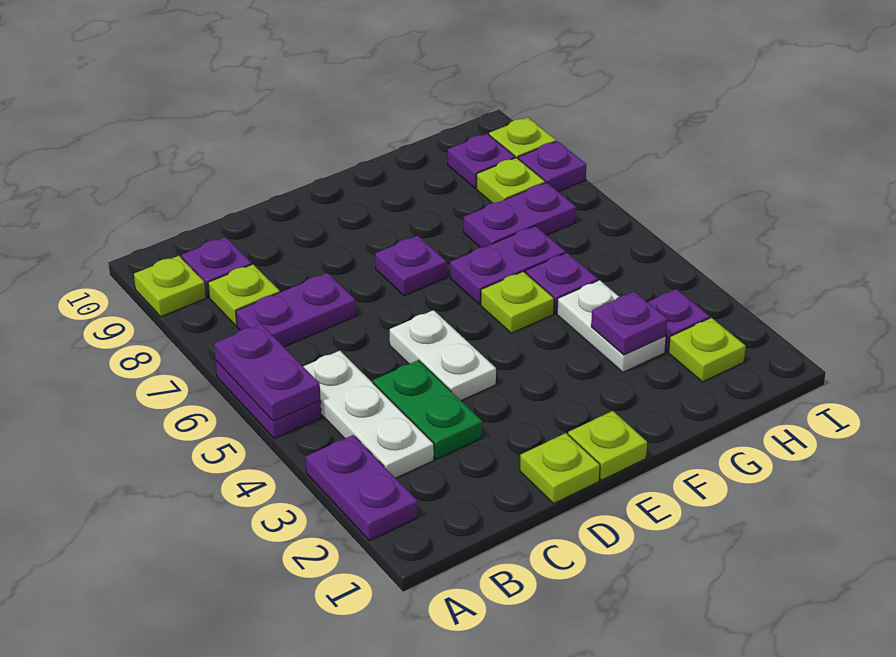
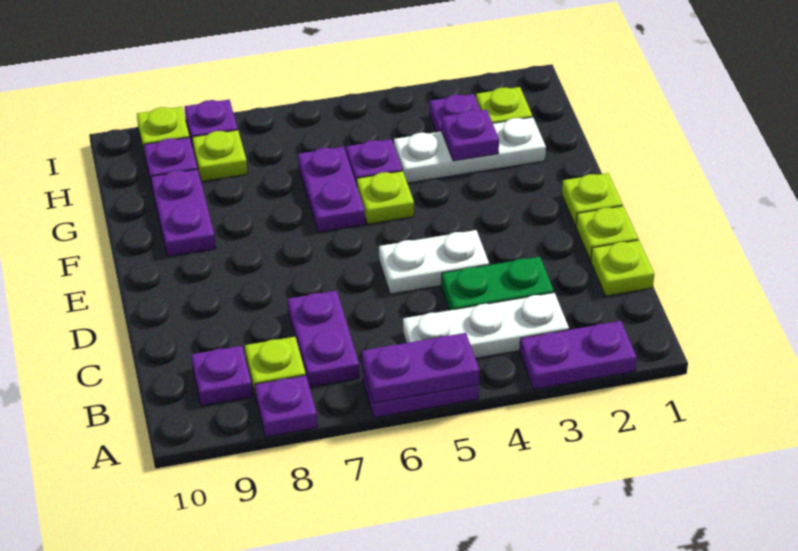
lime plate A9 level 1 -> lime plate C1 level 1
purple plate E7 level 1 -> purple plate A8 level 1
white plate G3:G4 level 1 -> white plate G2:G4 level 1
purple plate G7:H7 level 1 -> purple plate F9:G9 level 1

